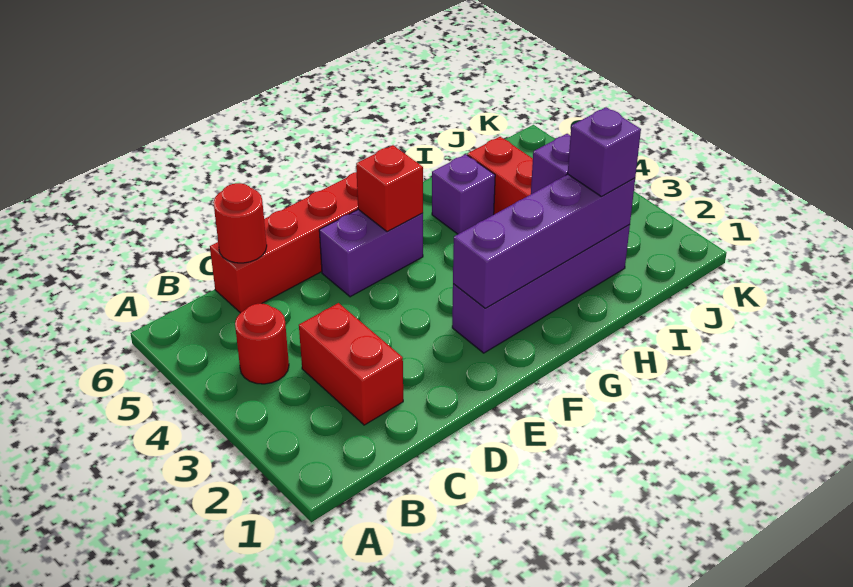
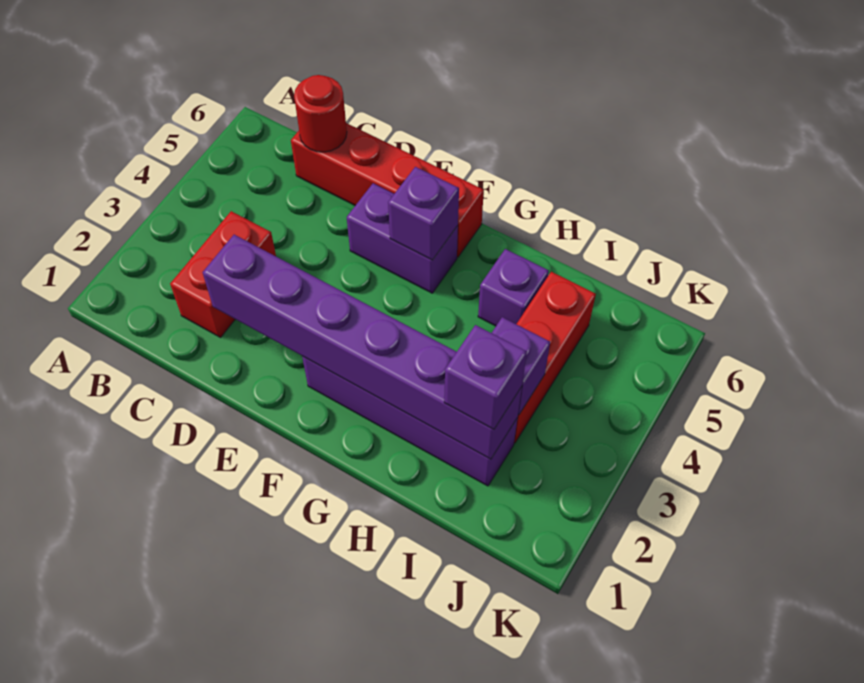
red round brick B4 level 1 -> none
purple brick F2:I2 level 2 -> purple brick D2:I2 level 2
red brick F5 level 2 -> purple brick F5 level 2

